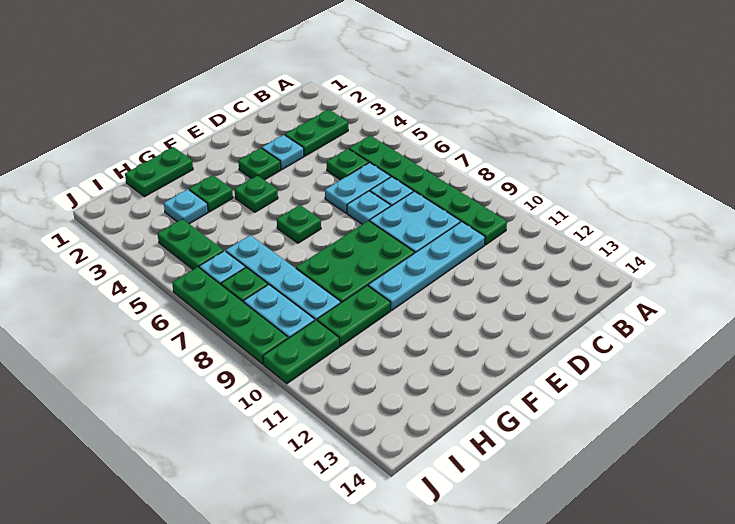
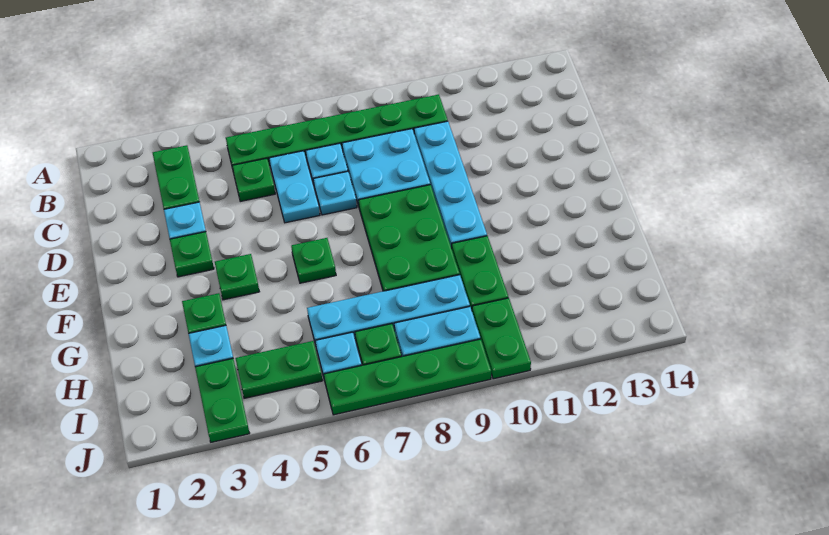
green plate G1:H1 level 1 -> green plate I3:J3 level 1

